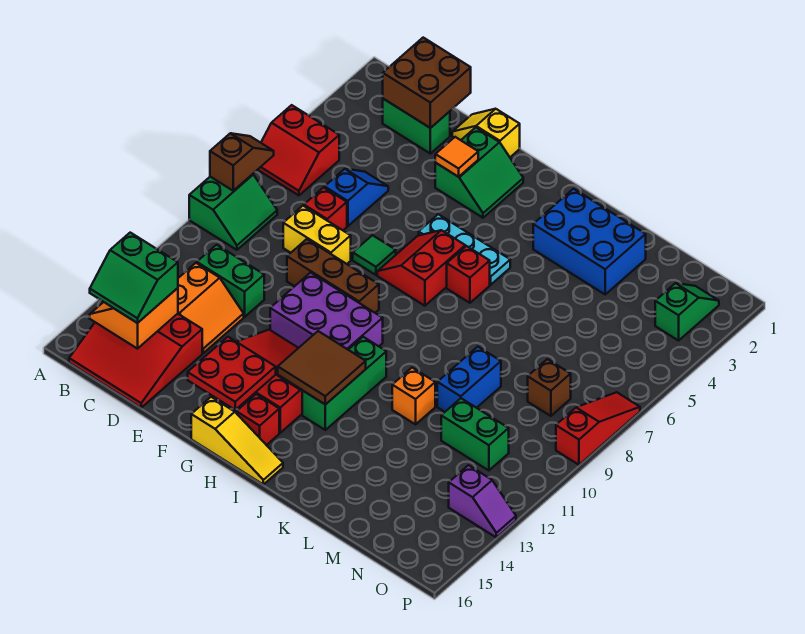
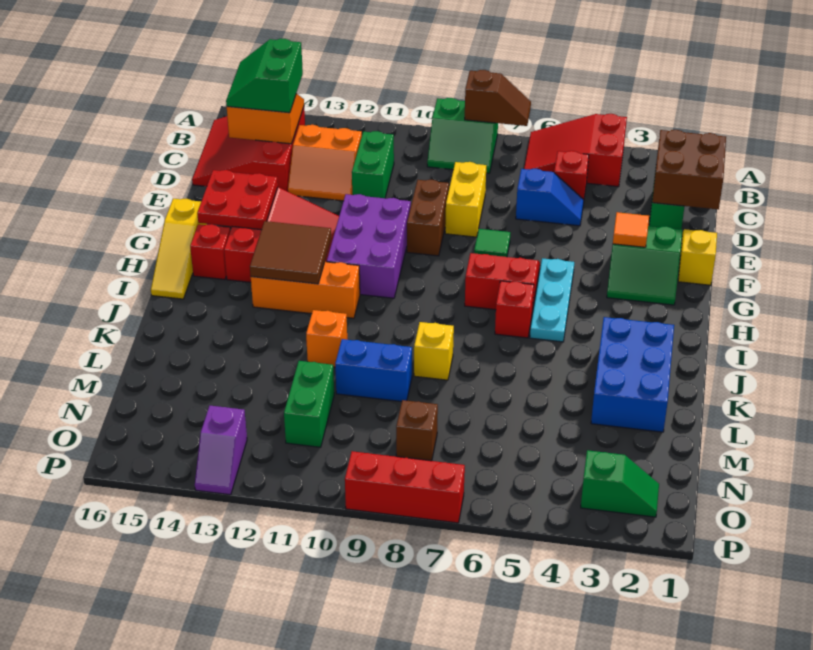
red slope A5:B6 level 1 top 5 -> red slope A4:B6 level 1 top 4
red brick D7 level 1 -> red brick C5 level 1
brown brick E9:G9 level 1 -> brown brick E9:F9 level 1
green brick I11:I13 level 1 -> orange brick I11:I13 level 1
none -> yellow brick K8 level 1
red slope P7:P9 level 1 top 9 -> red brick P7:P9 level 1

